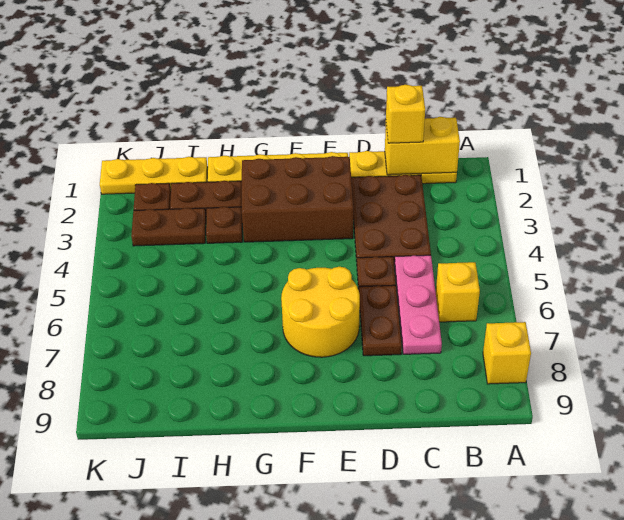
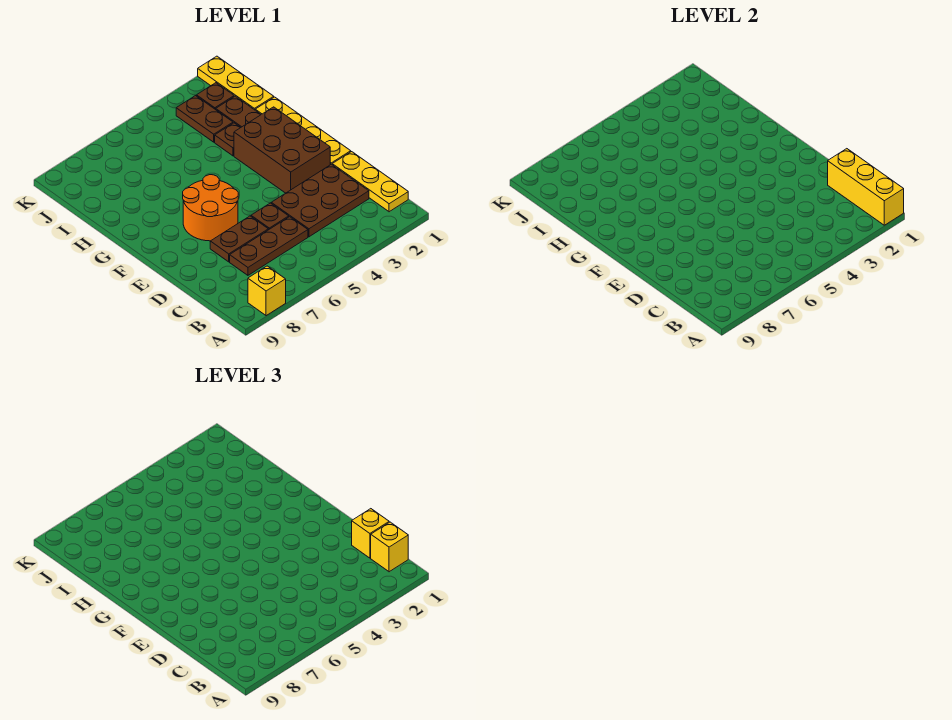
yellow brick B1:C1 level 2 -> yellow brick A1:C1 level 2
yellow brick B6 level 1 -> yellow brick B1 level 3
pink plate C5:C7 level 1 -> brown plate C5:C7 level 1
yellow round brick E6:F7 level 1 -> orange round brick E6:F7 level 1

